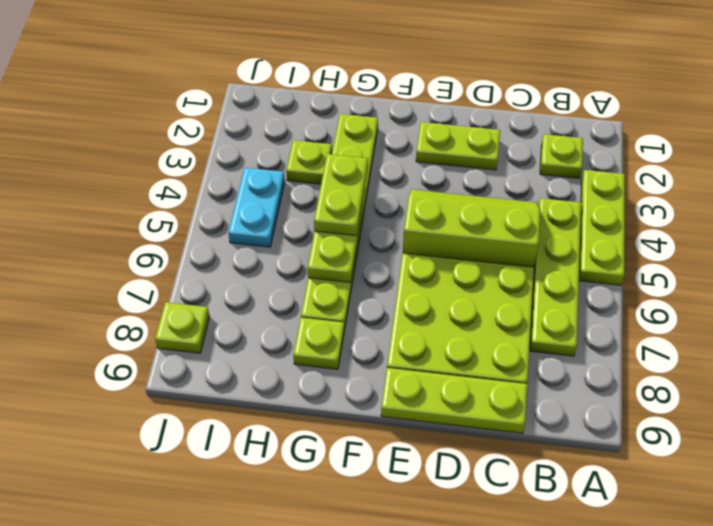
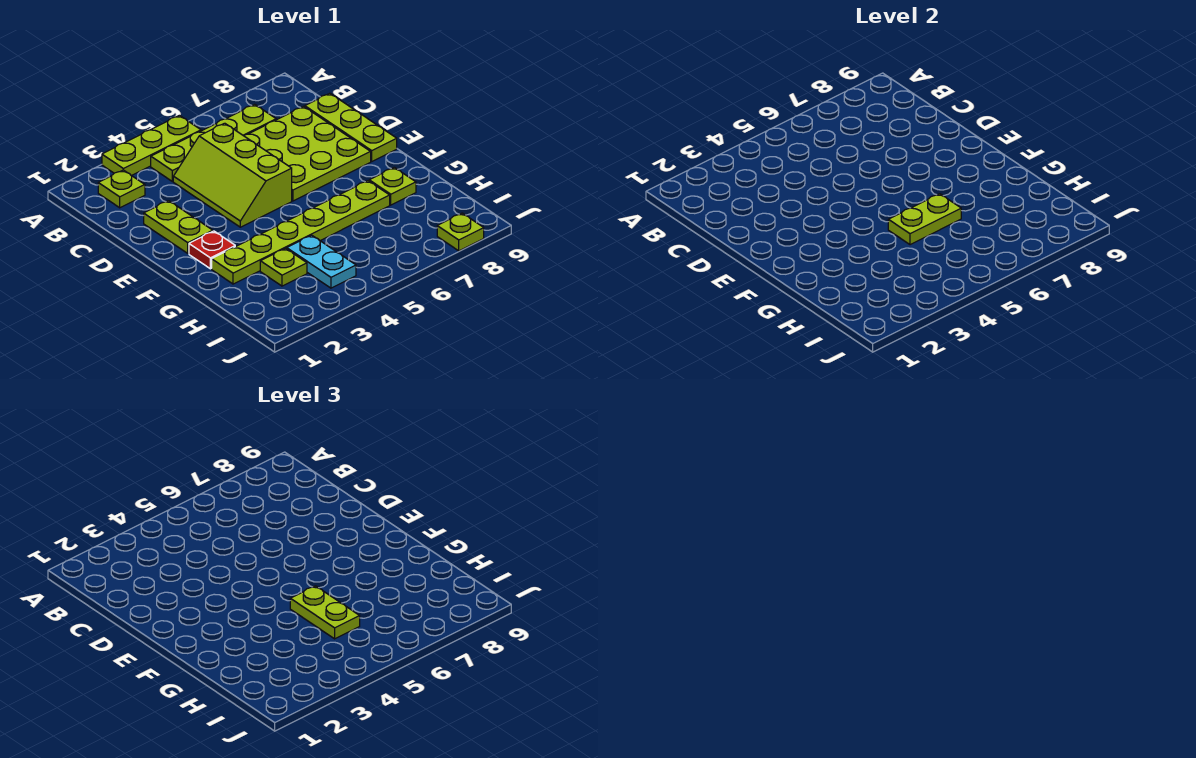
none -> red plate F2 level 1
lime plate G4:G5 level 3 -> lime plate G5:H5 level 3
cyan plate I4:I5 level 1 -> cyan plate H4:I4 level 1

